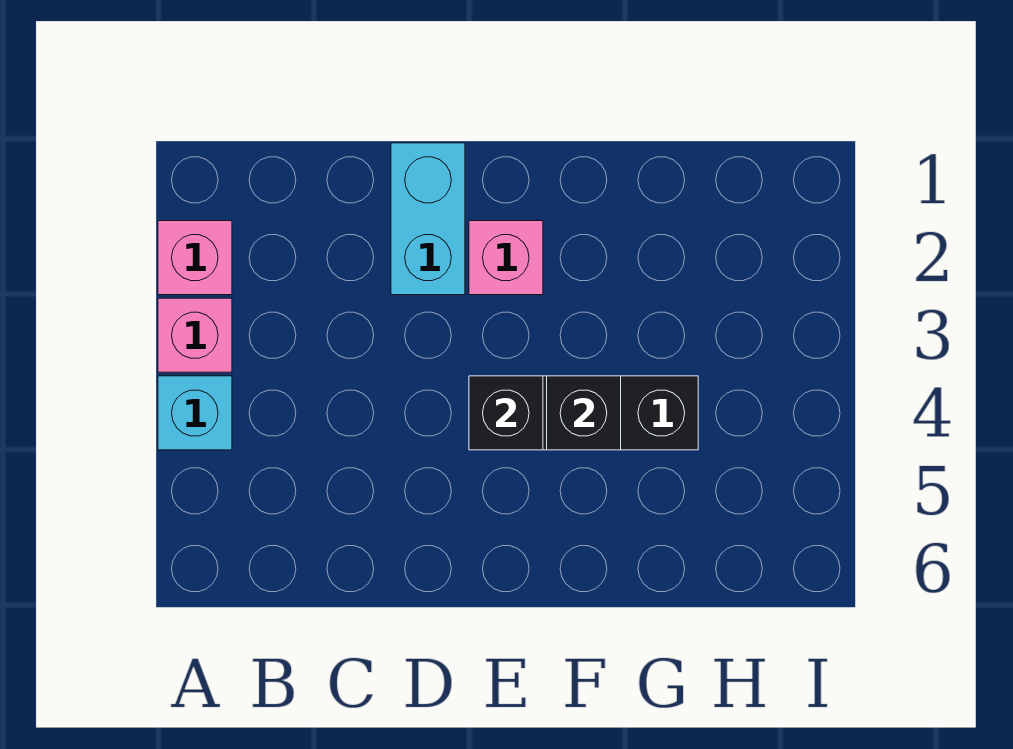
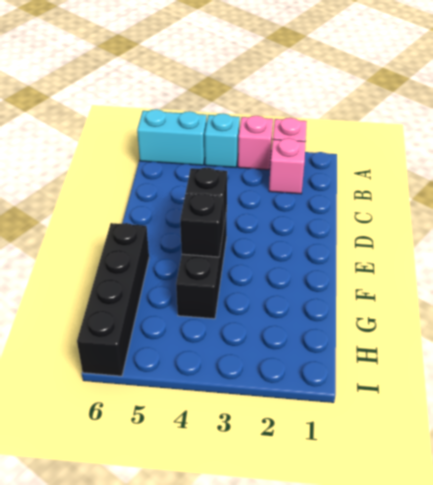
cyan brick D1:D2 level 1 -> cyan brick A5:A6 level 1
pink brick E2 level 1 -> pink brick B2 level 1
none -> black brick F6:I6 level 1

